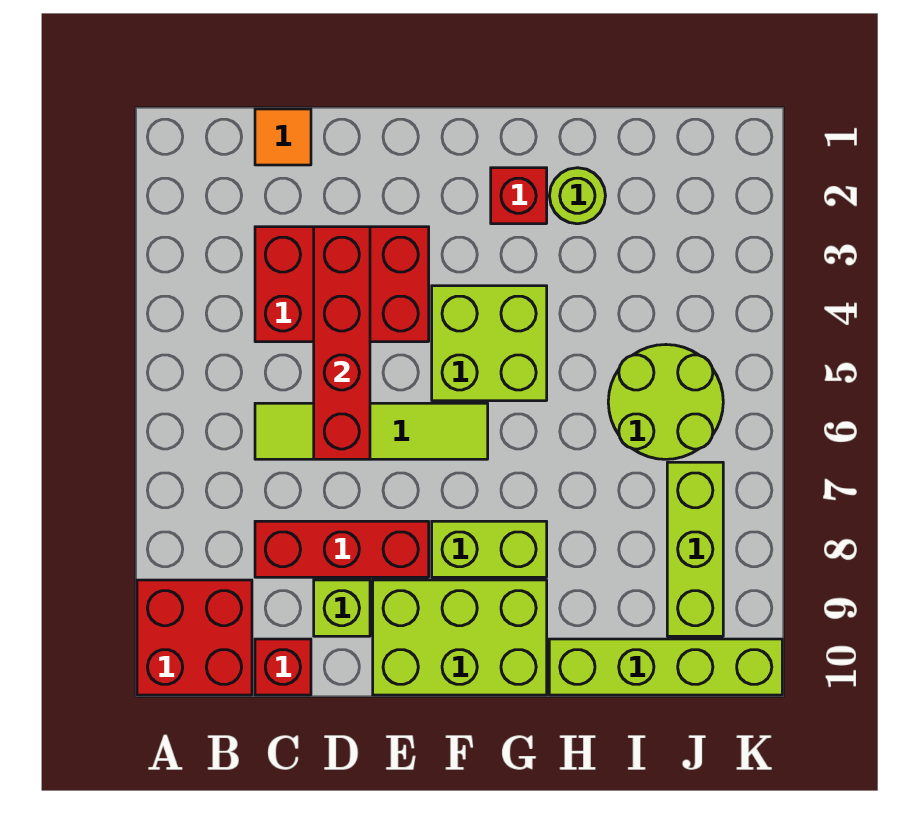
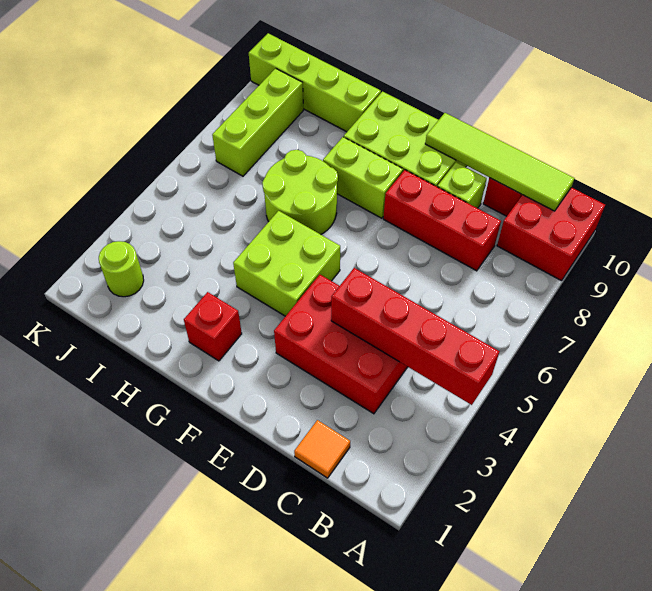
lime tile C6:F6 level 1 -> lime tile B10:E10 level 2
red brick D3:D6 level 2 -> red brick A4:D4 level 2
lime round brick H2 level 1 -> lime round brick J2 level 1
lime round brick I5:J6 level 1 -> lime round brick G6:H7 level 1

